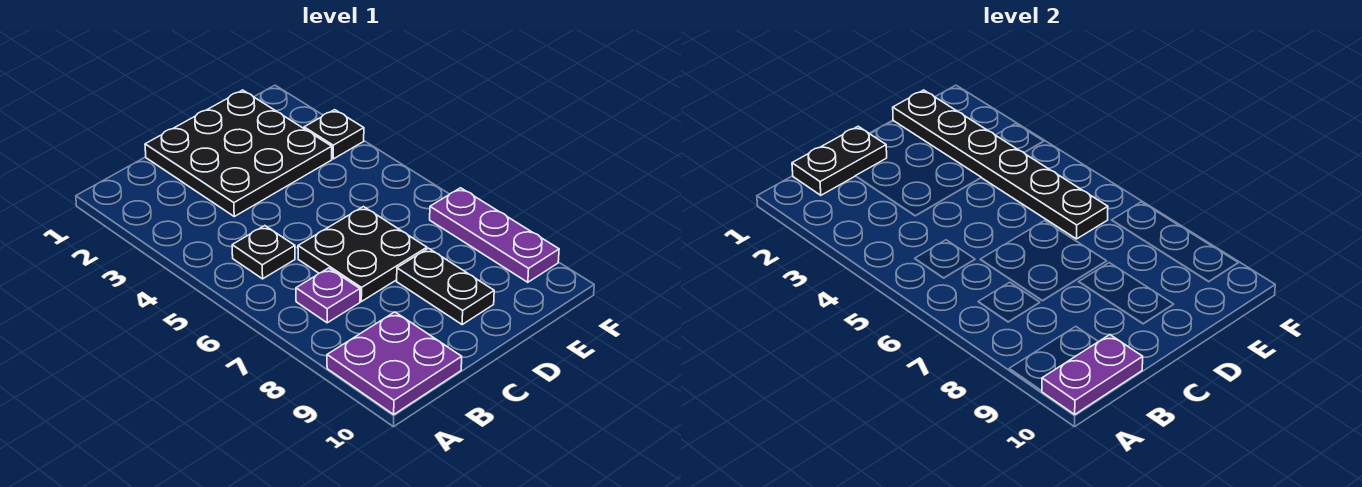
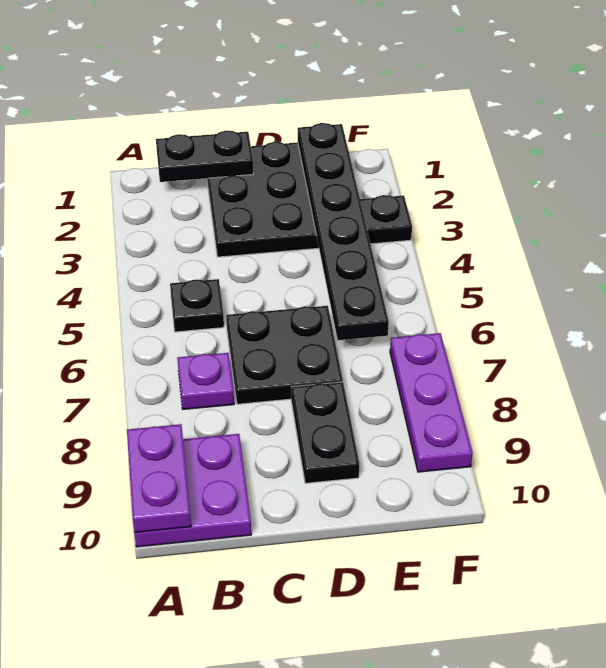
purple plate A10:B10 level 2 -> purple plate A9:A10 level 2

